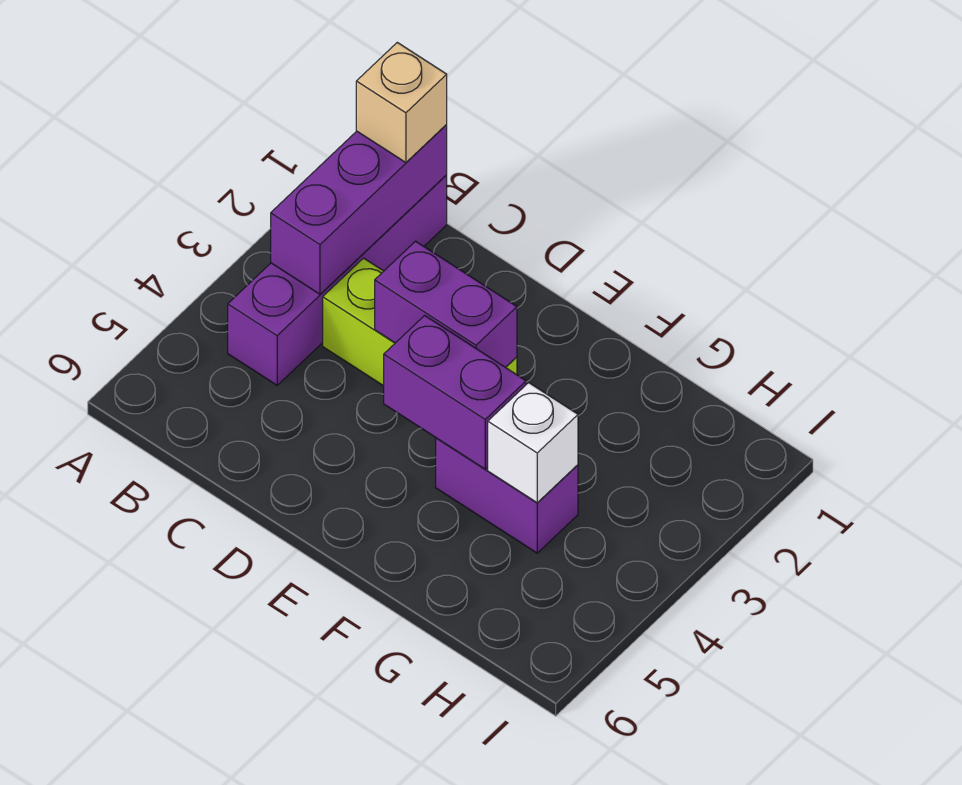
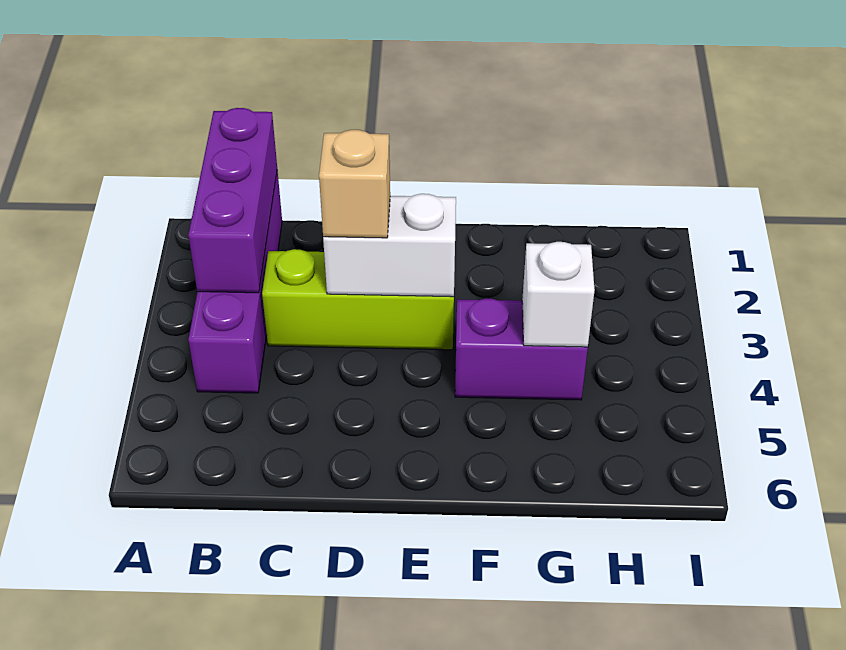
tan brick B1 level 3 -> tan brick D3 level 3
purple brick D3:E3 level 2 -> white brick D3:E3 level 2
purple brick E4:F4 level 2 -> none

